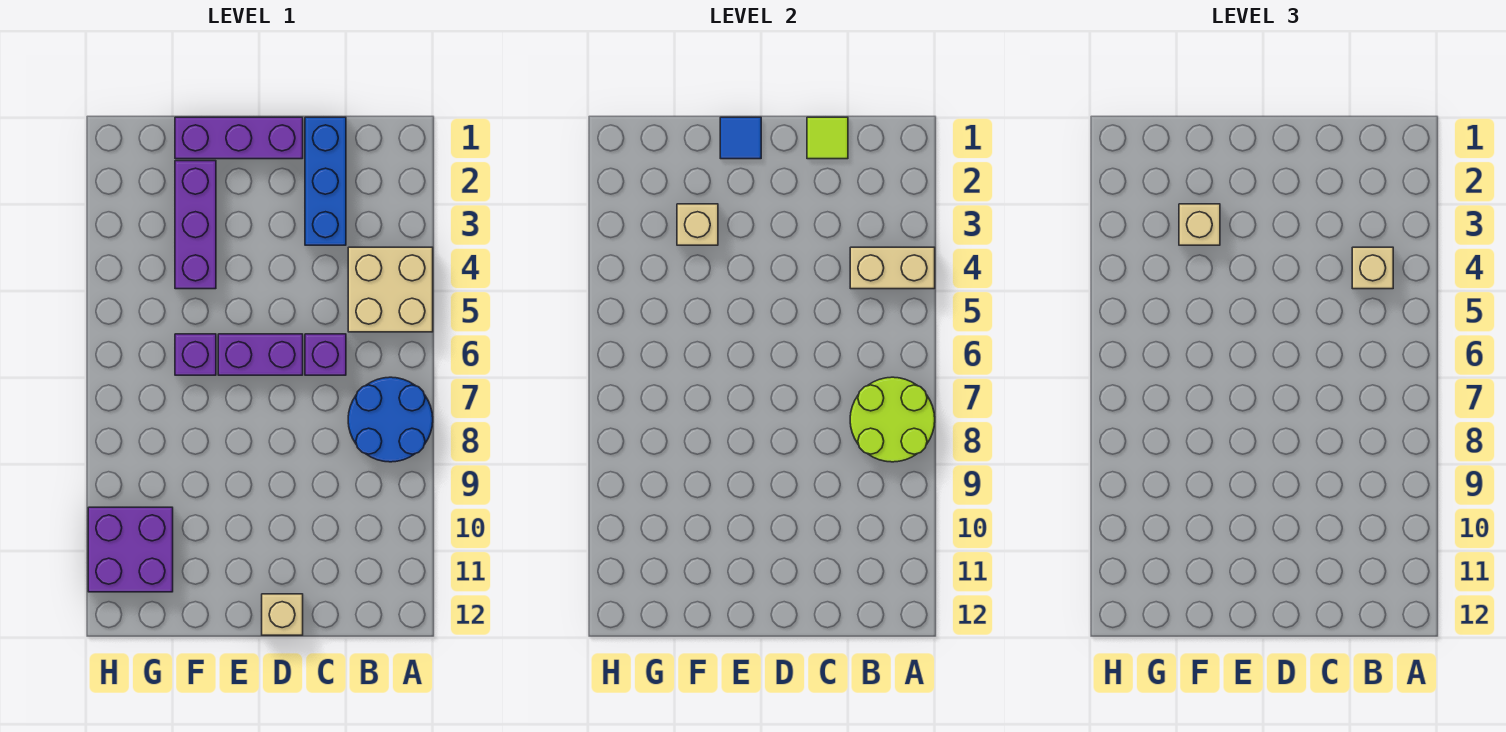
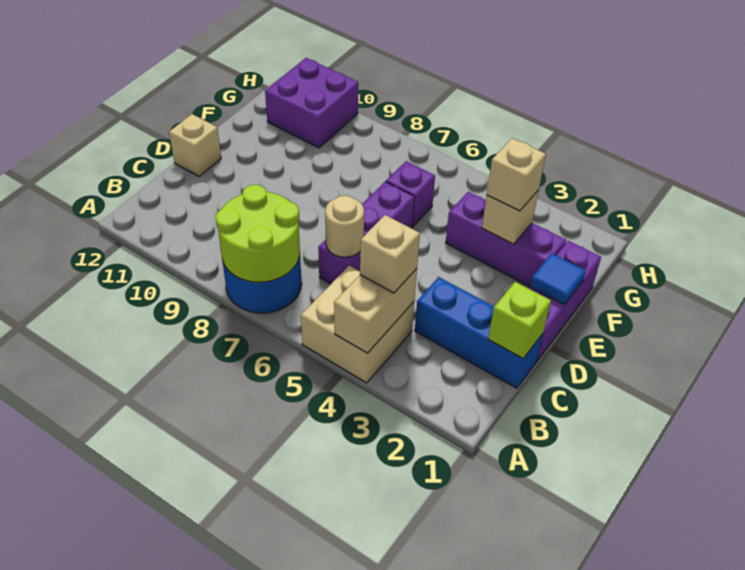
lime tile C1 level 2 -> lime brick C1 level 2
none -> tan round brick C6 level 2

